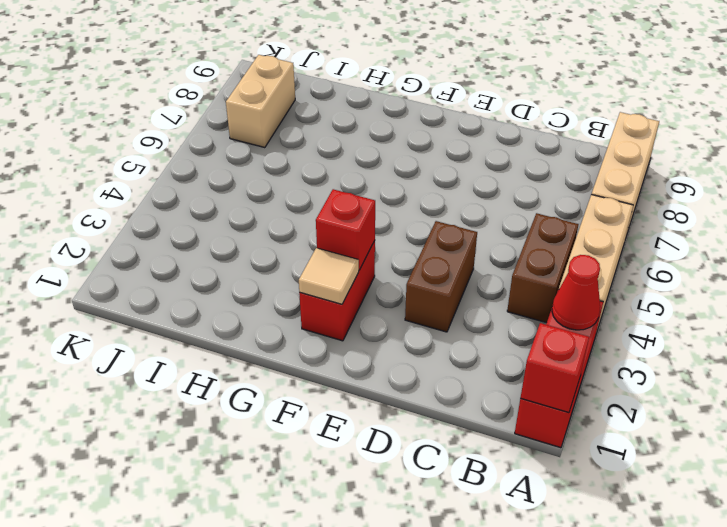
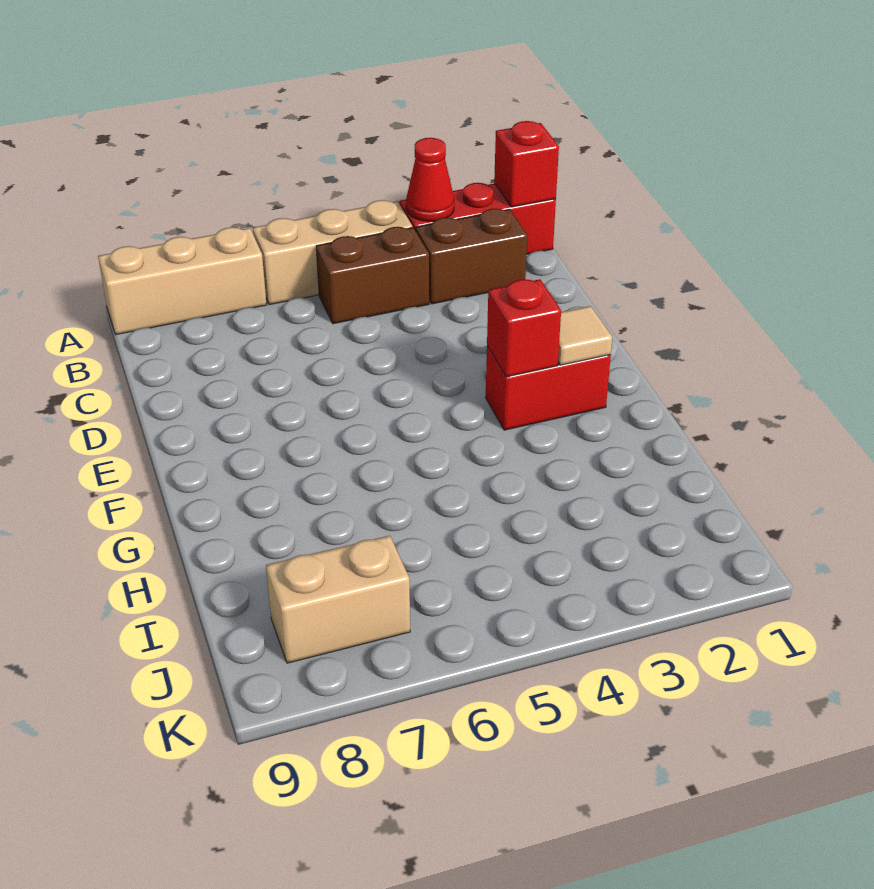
brown brick D3:D4 level 1 -> brown brick B2:B3 level 1

